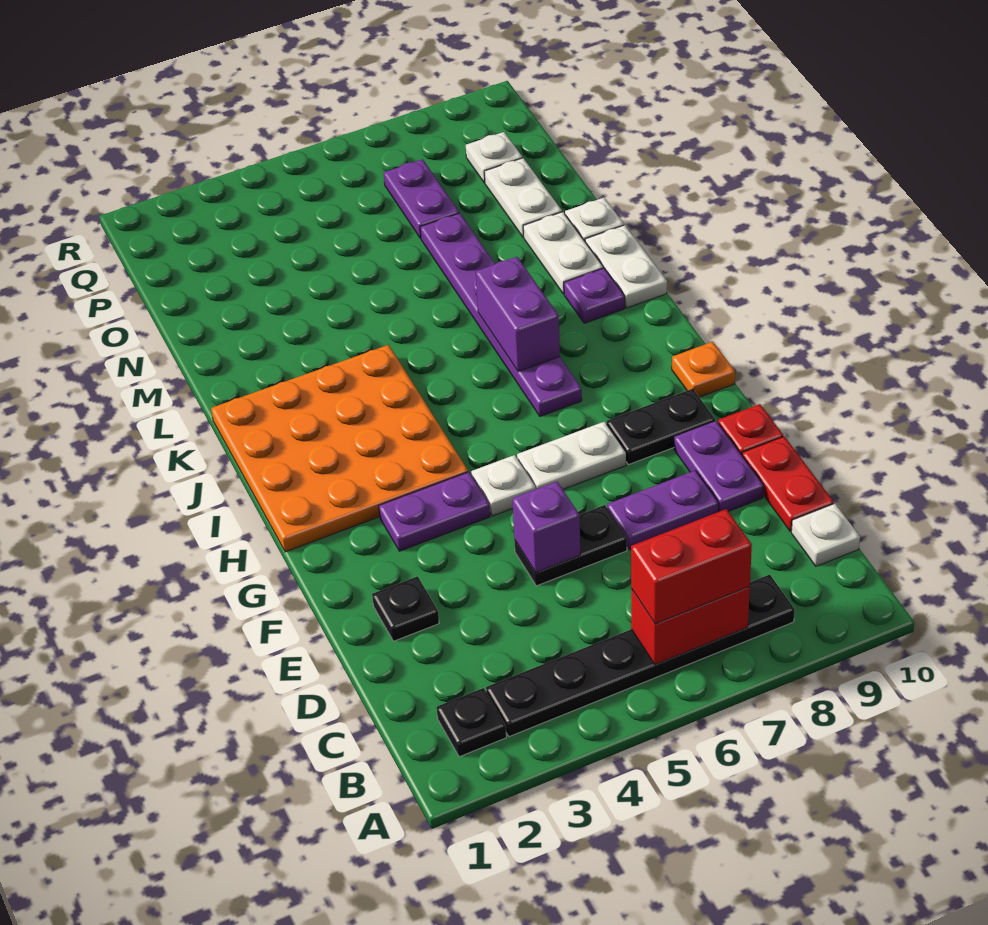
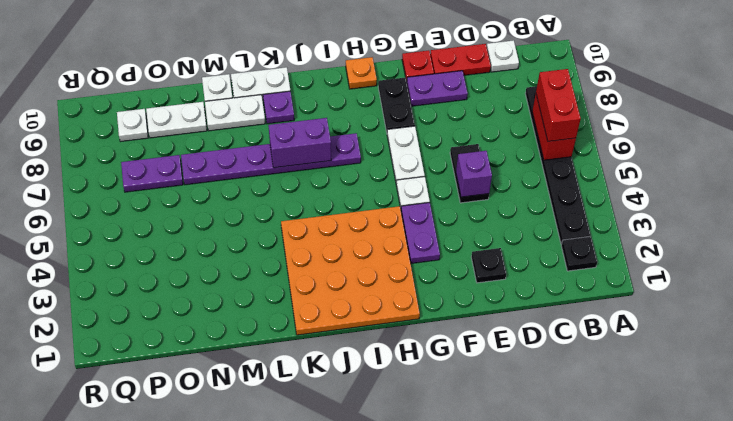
purple plate E7:E8 level 1 -> none

